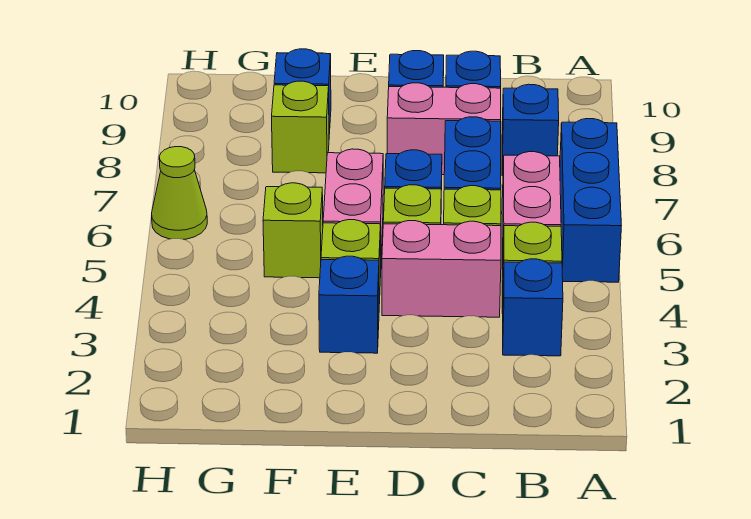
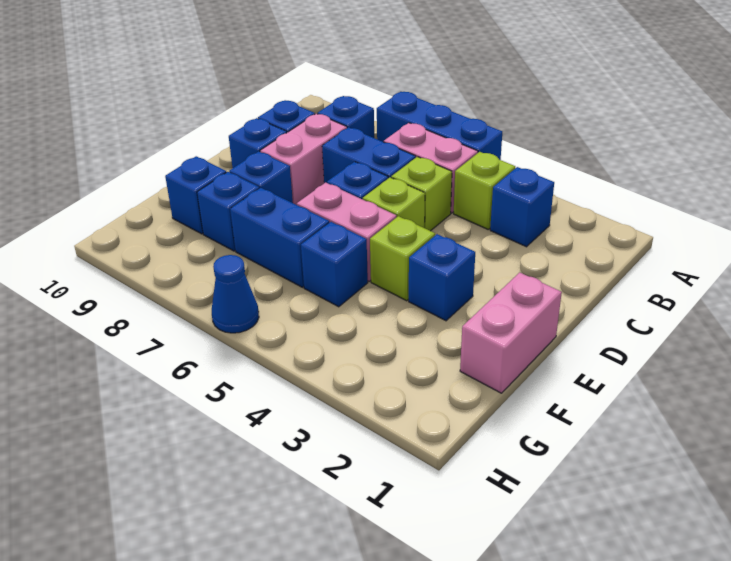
pink brick C4:D4 level 1 -> pink brick E1:F1 level 1
none -> blue brick E8 level 1
lime brick F5 level 1 -> blue brick F5 level 1
none -> blue brick F6:F7 level 1
lime brick F8 level 1 -> blue brick F8 level 1
lime cone H6 level 1 -> blue cone H6 level 1

